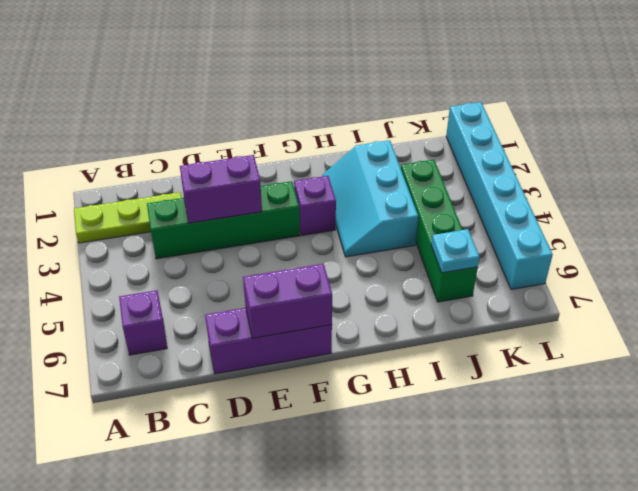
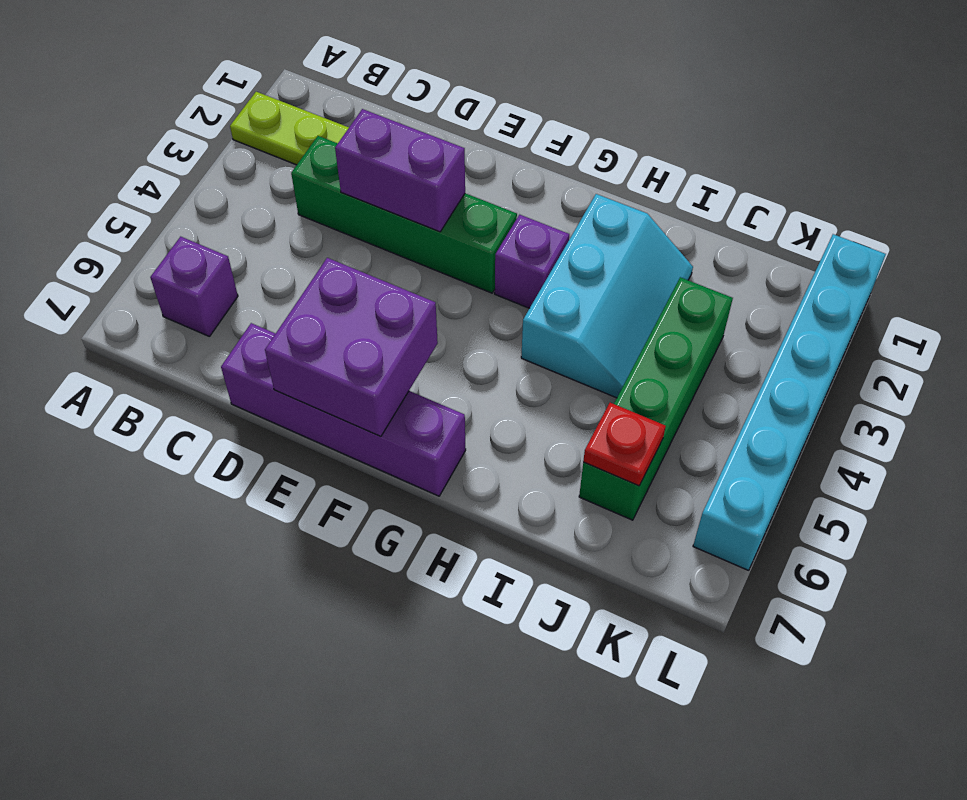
purple brick D7:F7 level 1 -> purple brick D7:G7 level 1
purple brick E7:F7 level 2 -> purple brick E6:F7 level 2
cyan slope H2:I4 level 1 top I -> cyan slope H2:I4 level 1 top H
cyan plate J6 level 2 -> red plate J6 level 2

